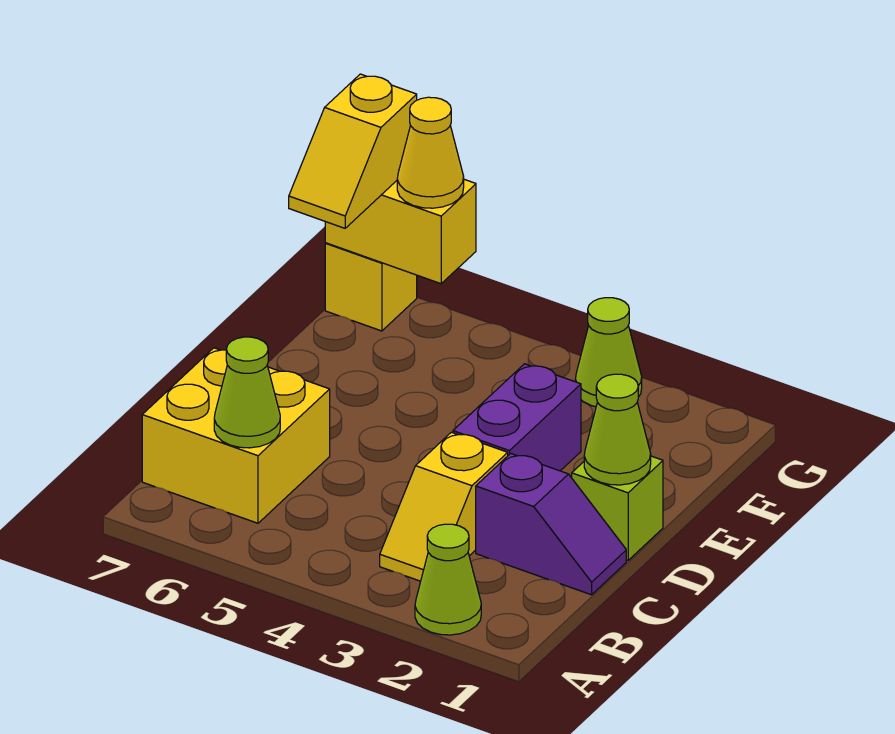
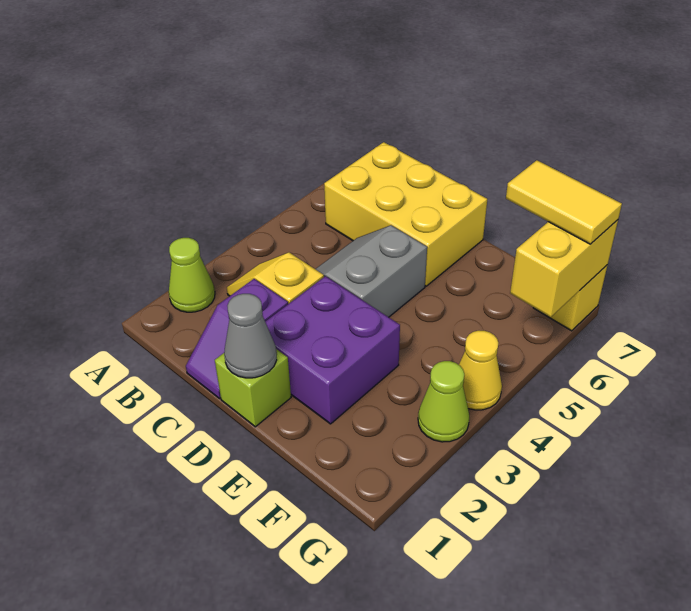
yellow brick B6:C7 level 1 -> yellow brick B6:D7 level 1
lime cone B6 level 2 -> none
none -> grey slope C4:D5 level 1 top D
lime cone D1 level 2 -> grey cone D1 level 2
purple brick D3:E3 level 1 -> purple brick D2:E3 level 1
yellow slope F7:G7 level 3 top G -> yellow tile F7:G7 level 3
yellow cone G6 level 3 -> yellow cone G4 level 1

